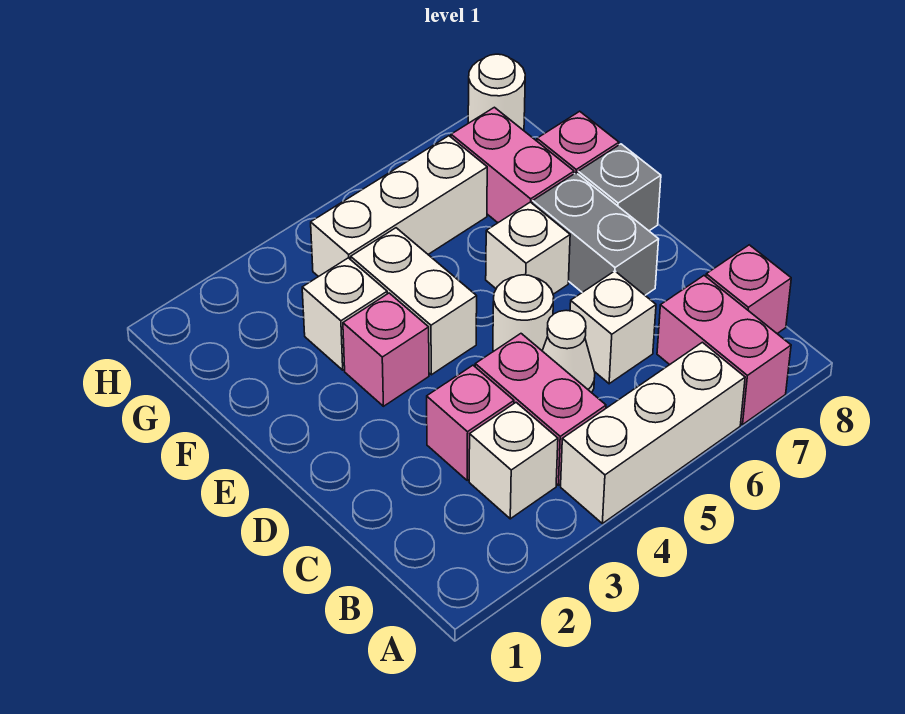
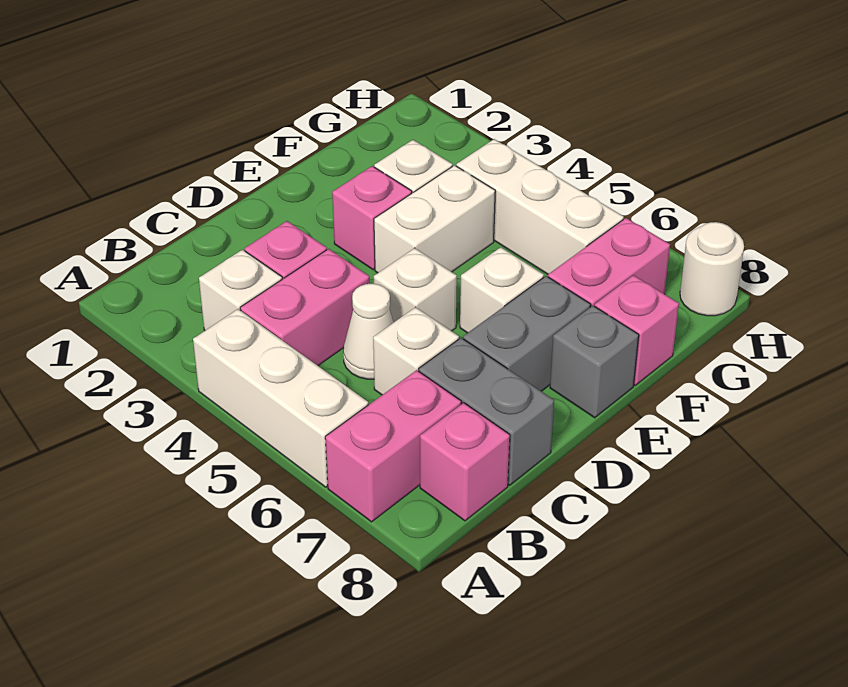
none -> grey brick C7:C8 level 1
white round brick D5 level 1 -> white brick D5 level 1

